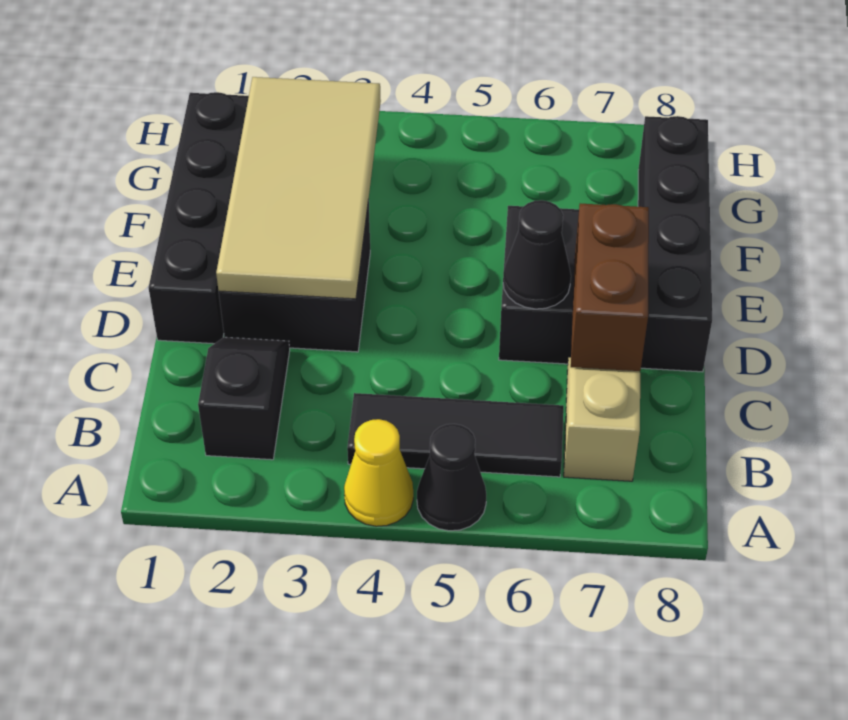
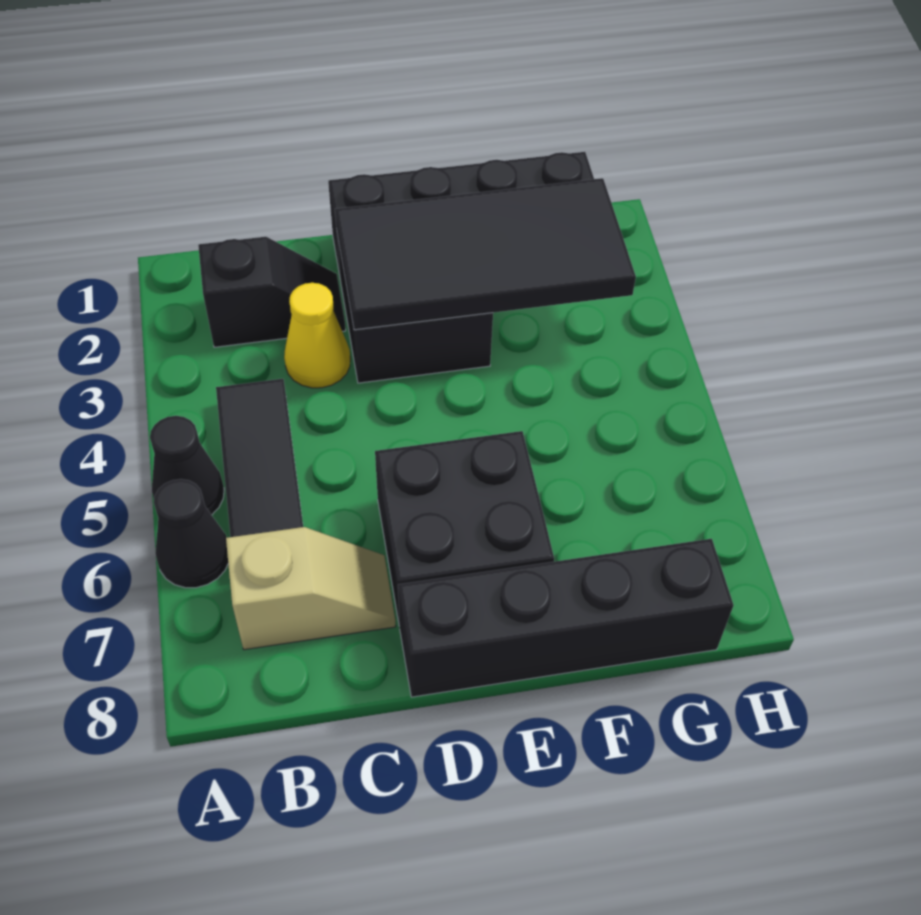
yellow cone A4 level 1 -> yellow cone C3 level 1
brown brick C7:D7 level 2 -> none
tan tile D2:G3 level 2 -> black tile D2:G3 level 2
black cone D6 level 2 -> black cone A6 level 1

